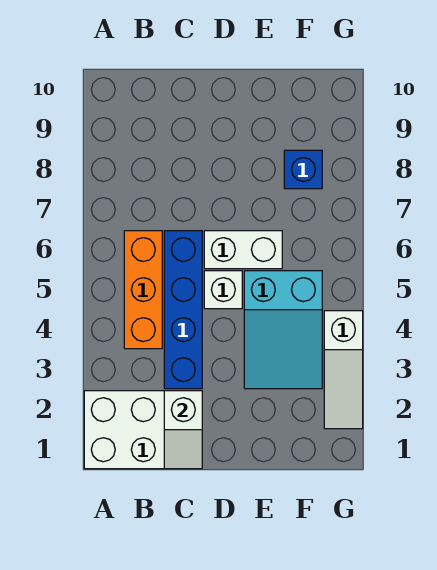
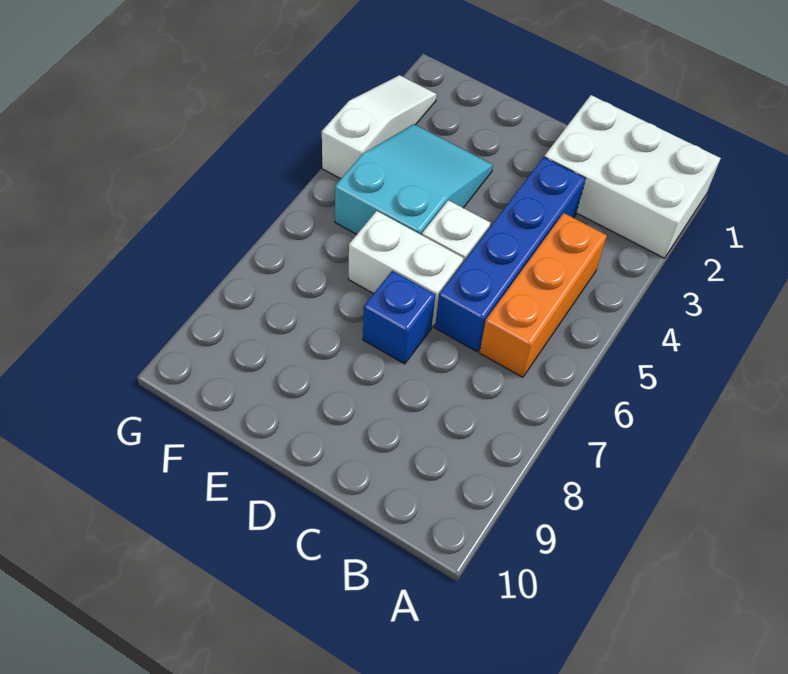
white slope C1:C2 level 2 top 2 -> none
blue brick F8 level 1 -> blue brick D7 level 1

